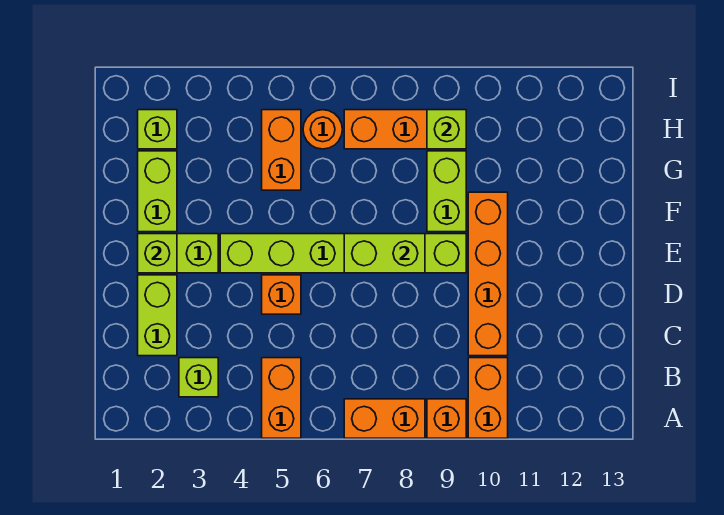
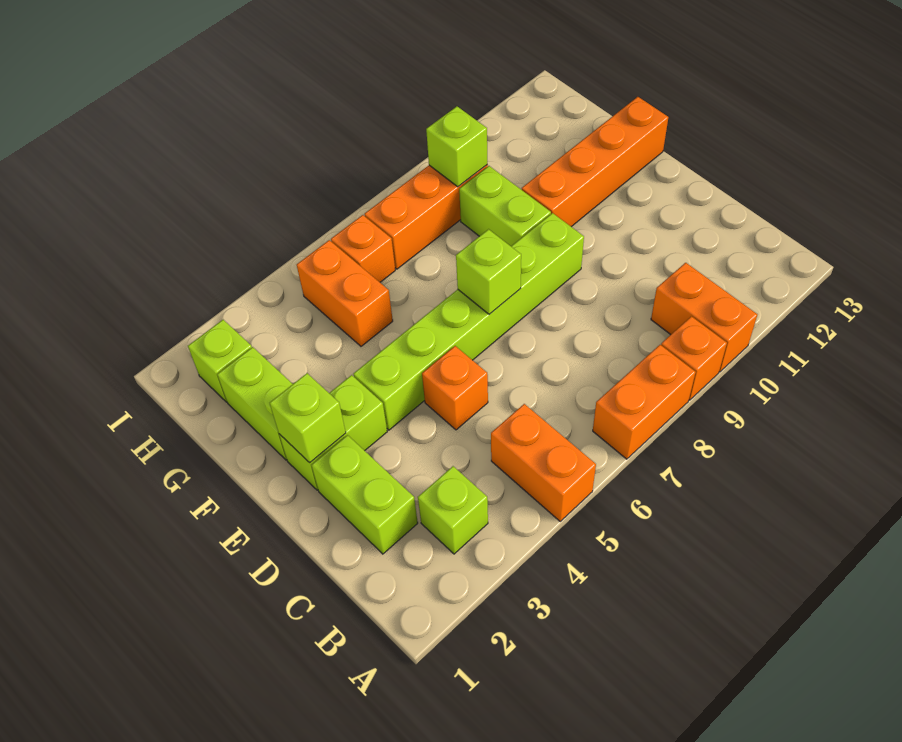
orange brick C10:F10 level 1 -> orange brick F10:F13 level 1
lime brick E7:E8 level 2 -> lime brick E7 level 2
orange round brick H6 level 1 -> orange brick H6 level 1

